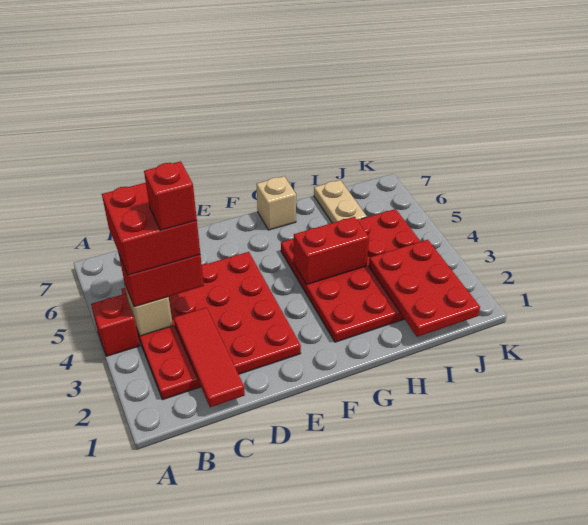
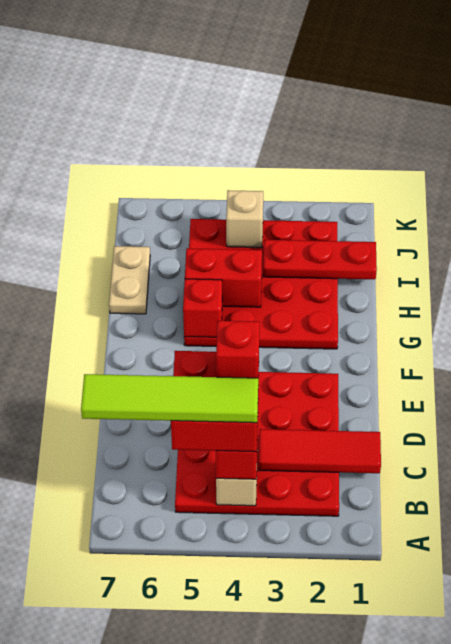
red brick A4 level 1 -> red brick G5 level 2
none -> lime tile B4:B7 level 5
red brick G4:H4 level 2 -> red brick H4:H5 level 2
tan brick G7 level 1 -> tan brick J4 level 2
red plate I1:J3 level 2 -> red plate I1:I3 level 2
tan plate I6:I7 level 1 -> tan plate H7:I7 level 1

